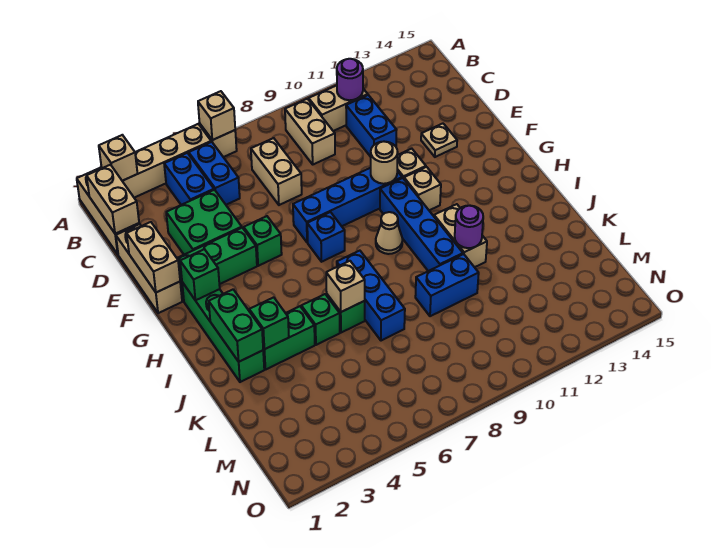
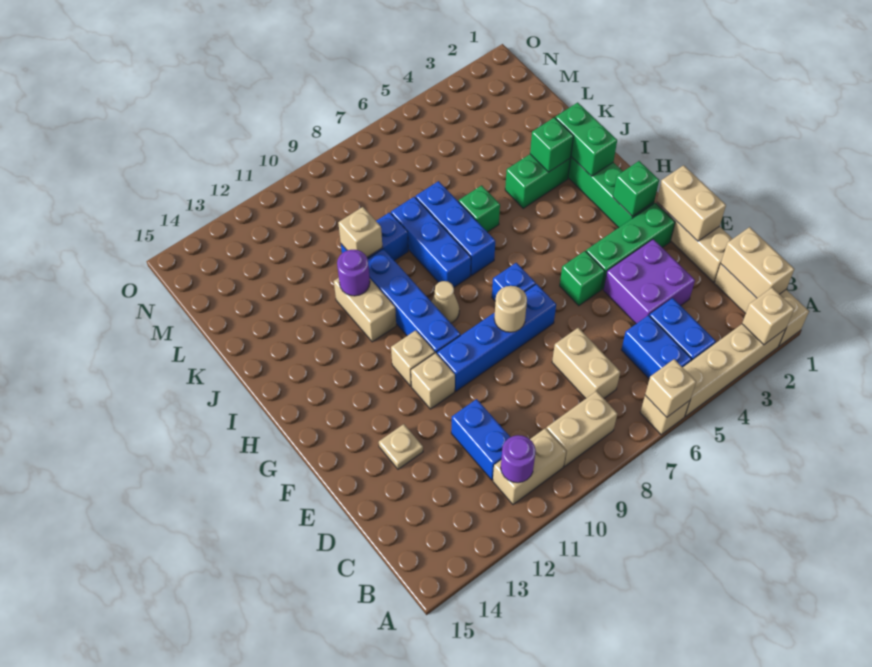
tan brick B9:C9 level 1 -> tan brick B8:B9 level 1
green brick D3:E4 level 1 -> purple brick D3:E4 level 1
tan round brick F10 level 2 -> tan round brick F8 level 2
none -> blue brick I8:K8 level 1
green brick J5 level 1 -> none
tan brick J6 level 2 -> tan brick K10 level 2

